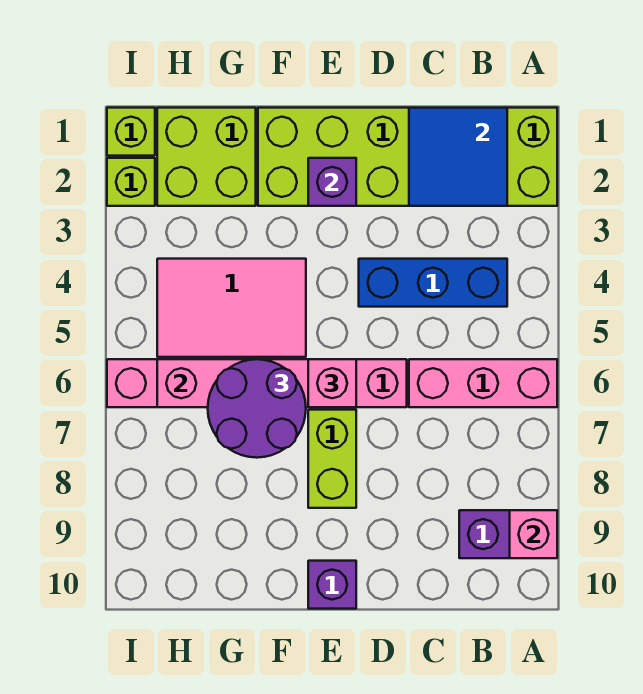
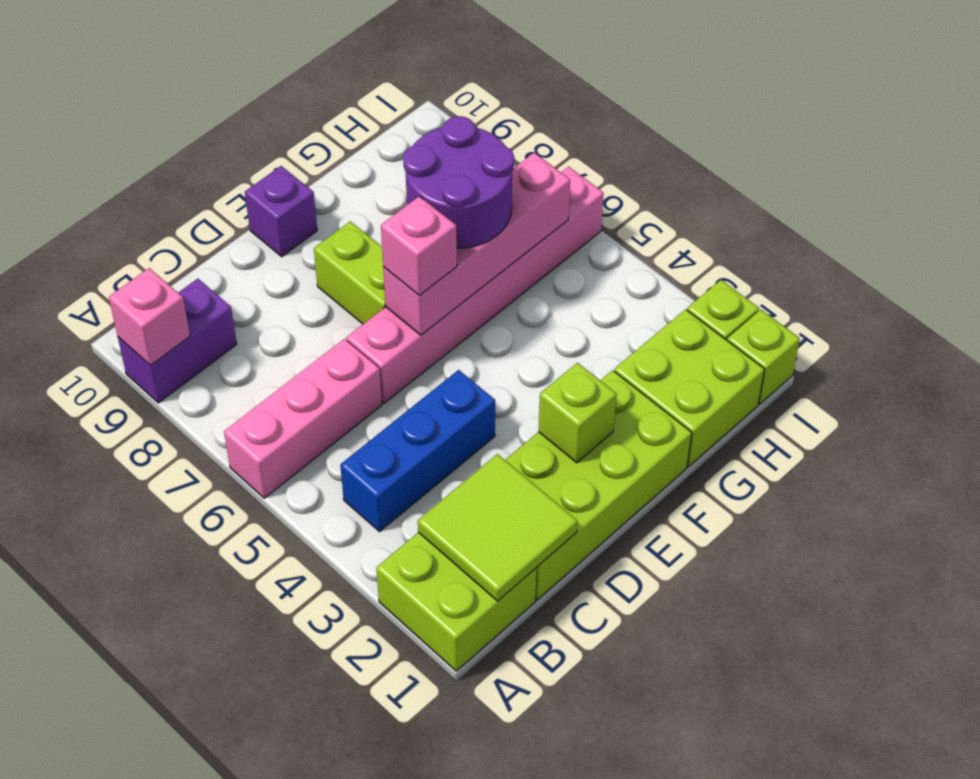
blue tile B1:C2 level 2 -> lime tile B1:C2 level 2
purple brick E2 level 2 -> lime brick E2 level 2
pink tile F4:H5 level 1 -> none

